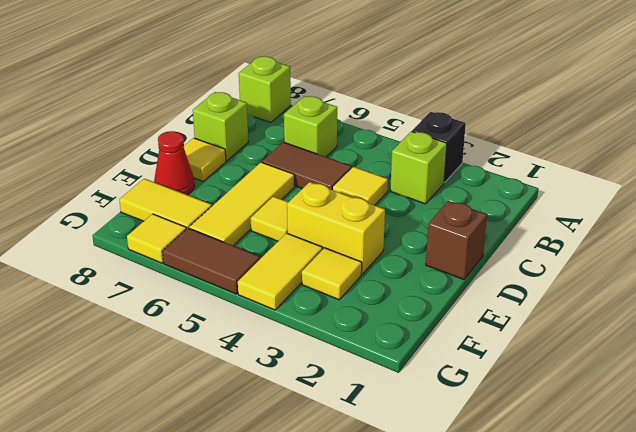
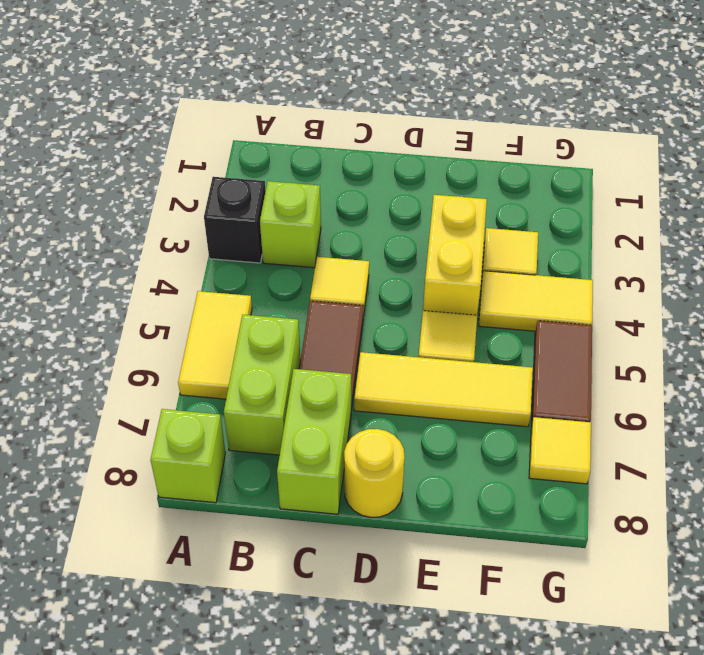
lime brick B6 level 1 -> lime brick B6:B7 level 1
lime brick C8 level 1 -> lime brick C7:C8 level 1
brown brick D1 level 1 -> none
yellow tile D8 level 1 -> yellow round brick D8 level 1
red cone E8 level 1 -> none
yellow tile F7:F8 level 1 -> yellow tile A5:A6 level 1

